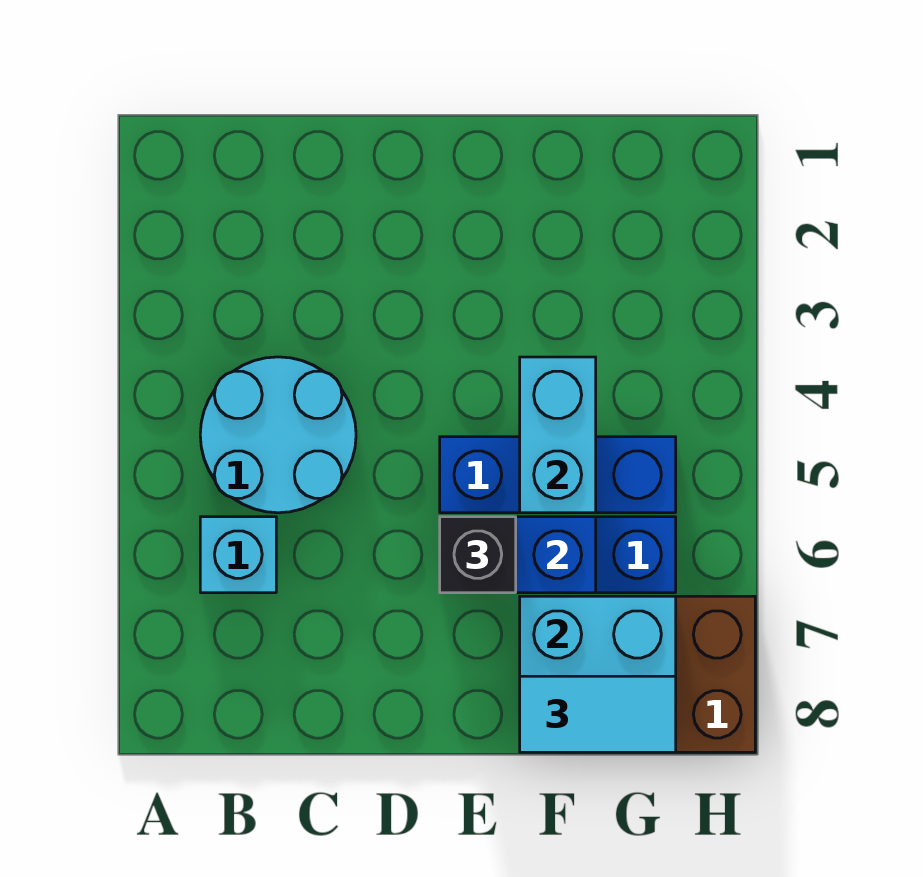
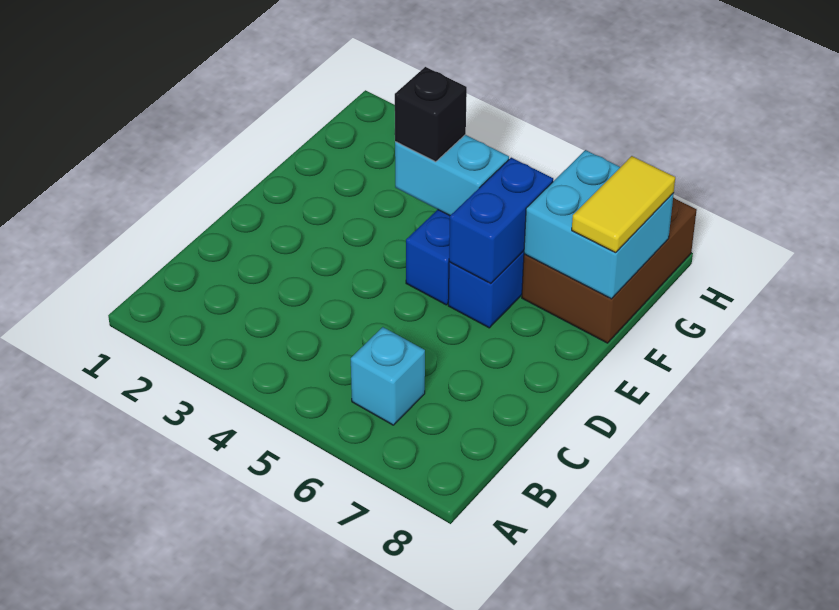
cyan round brick B4:C5 level 1 -> none
black brick E6 level 3 -> black brick F4 level 3
cyan tile F8:G8 level 3 -> yellow tile F8:G8 level 3

